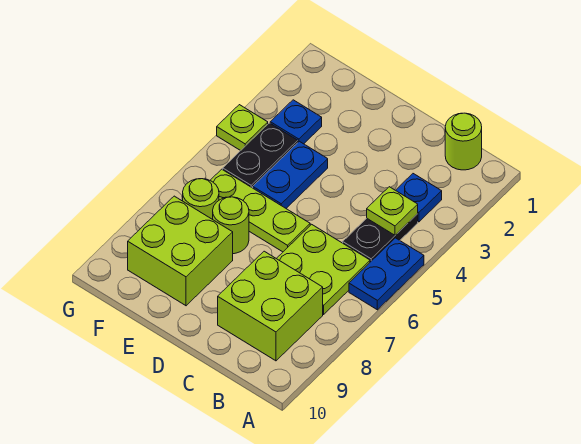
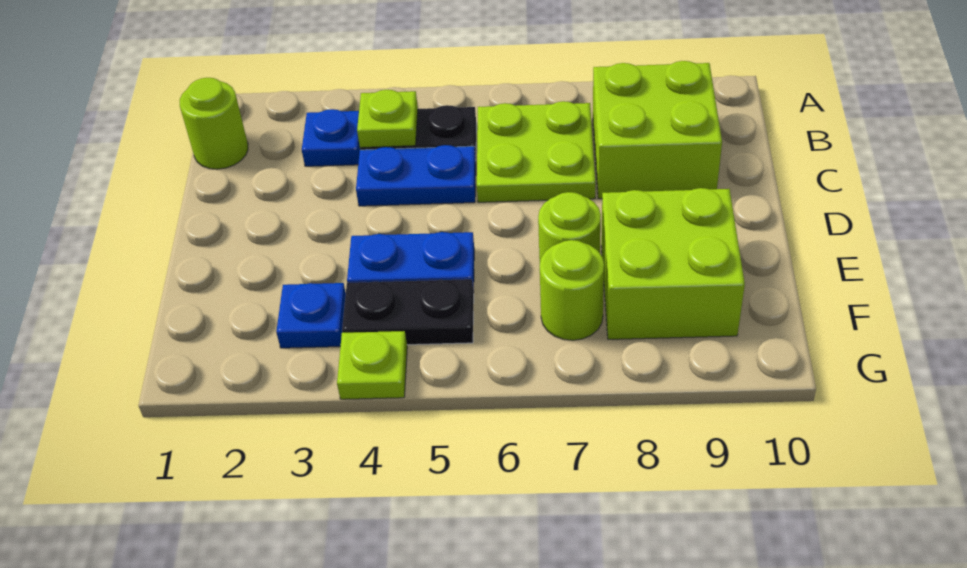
blue plate A5:A6 level 1 -> blue plate C4:C5 level 1
lime plate D6:F6 level 1 -> none

